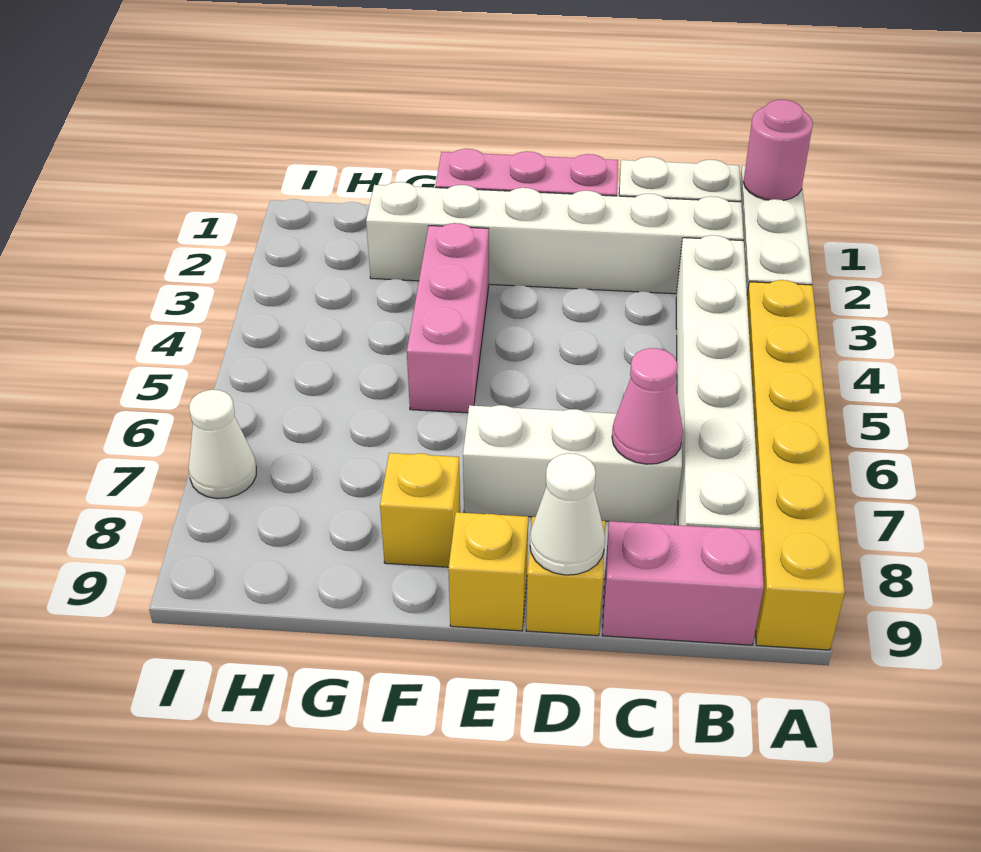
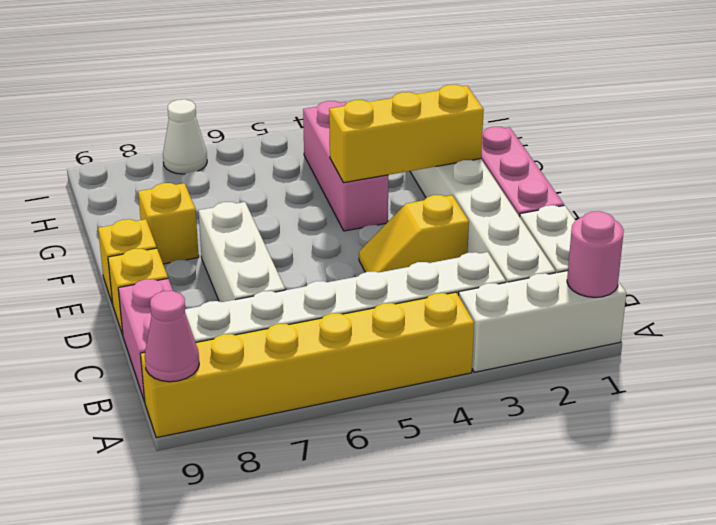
pink cone C7 level 2 -> pink cone A9 level 2
none -> yellow slope D3:D4 level 1 top 3
white cone D9 level 2 -> none
none -> yellow brick F2:F4 level 2
pink brick F3:F5 level 1 -> pink brick F4:H4 level 1

